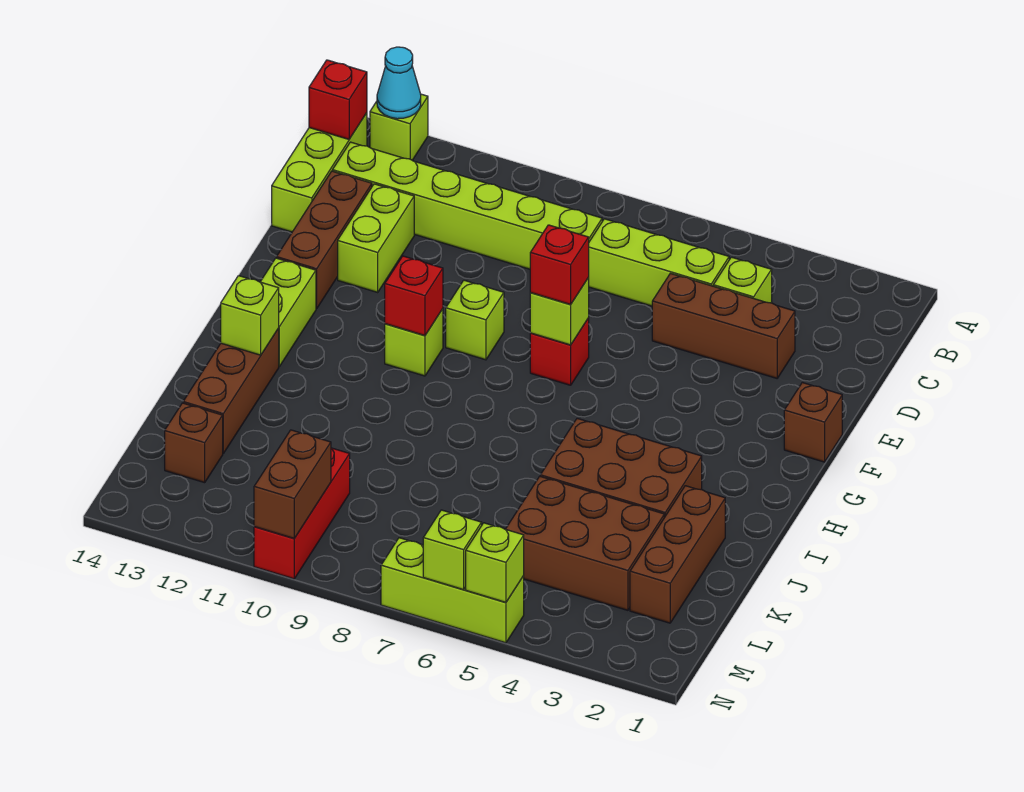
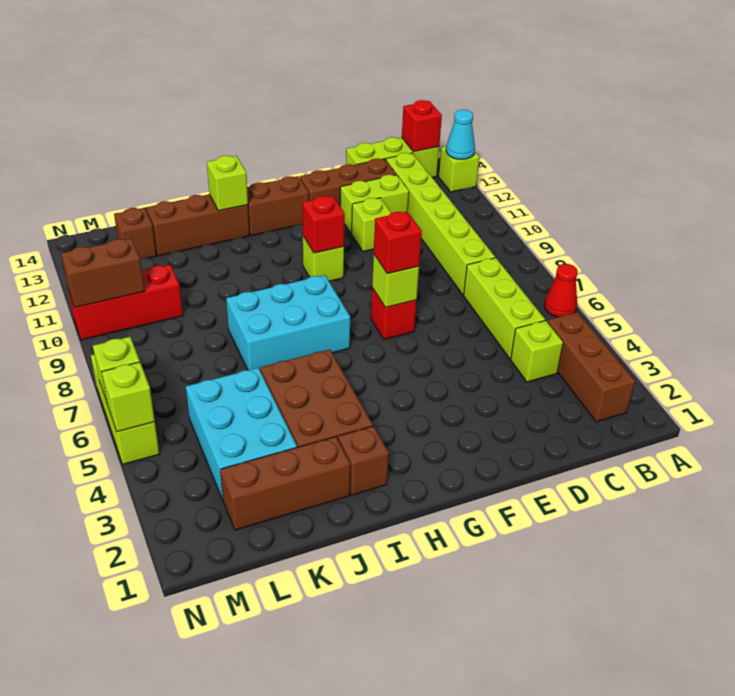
none -> red cone A6 level 1
brown brick D3:D5 level 1 -> brown brick B2:B4 level 1
brown brick F1 level 1 -> brown brick I2 level 1
lime brick F9 level 1 -> lime brick E11 level 1
lime brick G13:H13 level 1 -> brown brick G13:H13 level 1
none -> cyan brick H7:J8 level 1
brown brick K3:L5 level 1 -> cyan brick K3:L5 level 1

